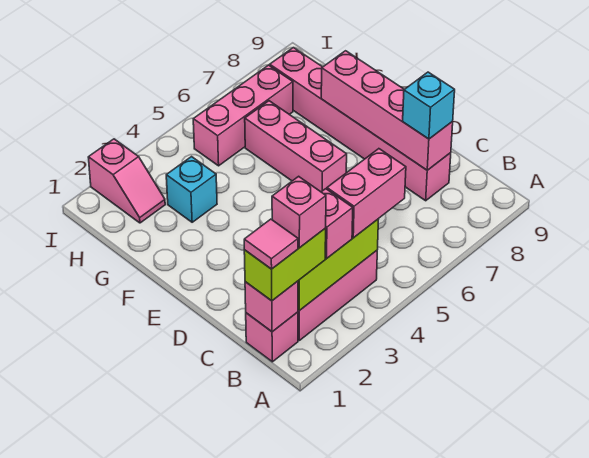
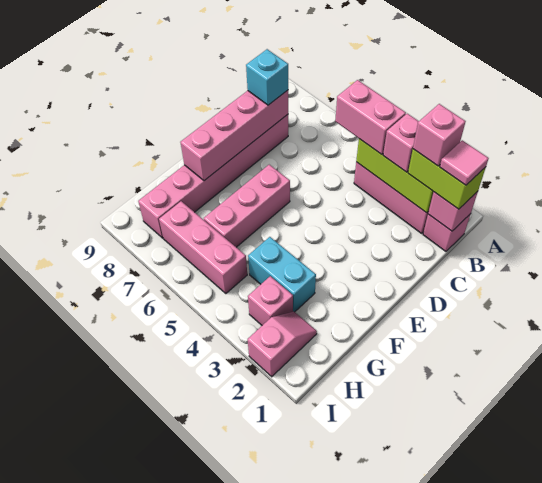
cyan brick G3 level 1 -> cyan brick G3:G4 level 1
none -> pink brick H3 level 1

